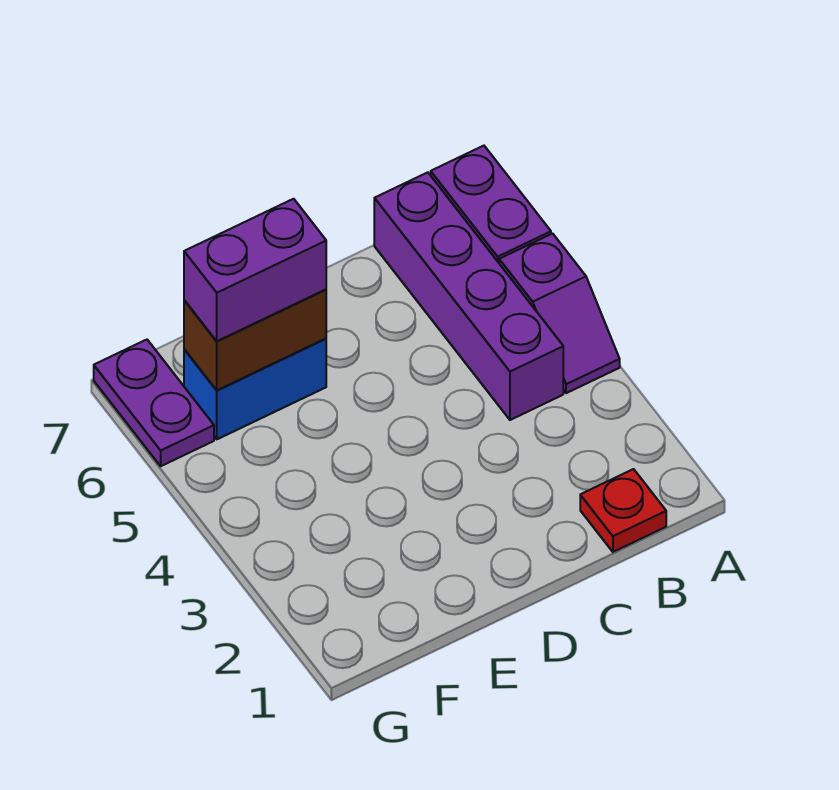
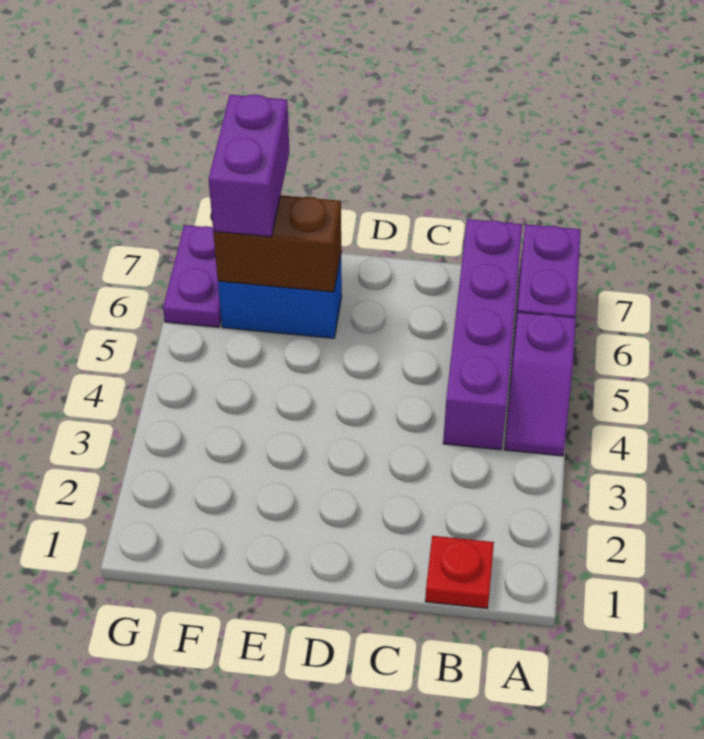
purple brick E6:F6 level 3 -> purple brick F6:F7 level 3

